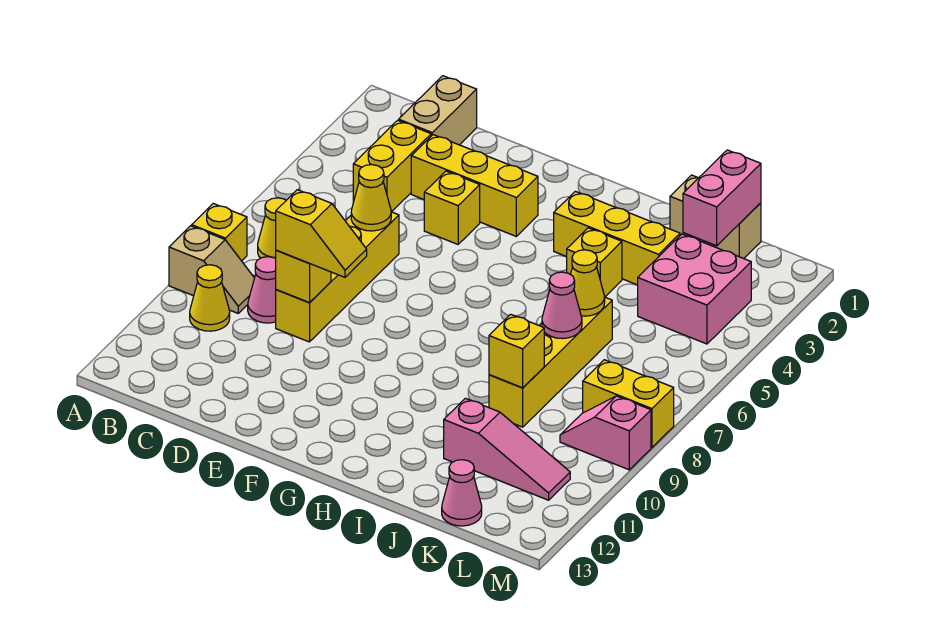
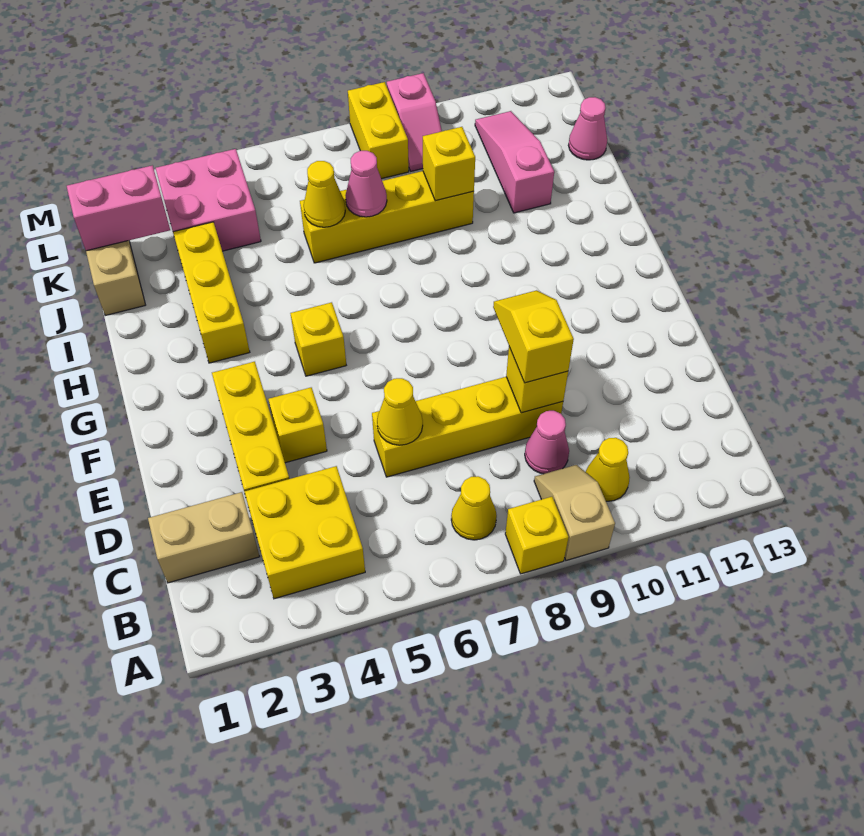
yellow brick C3:C4 level 1 -> yellow brick B3:C4 level 1
yellow brick I4 level 1 -> yellow brick G5 level 1

